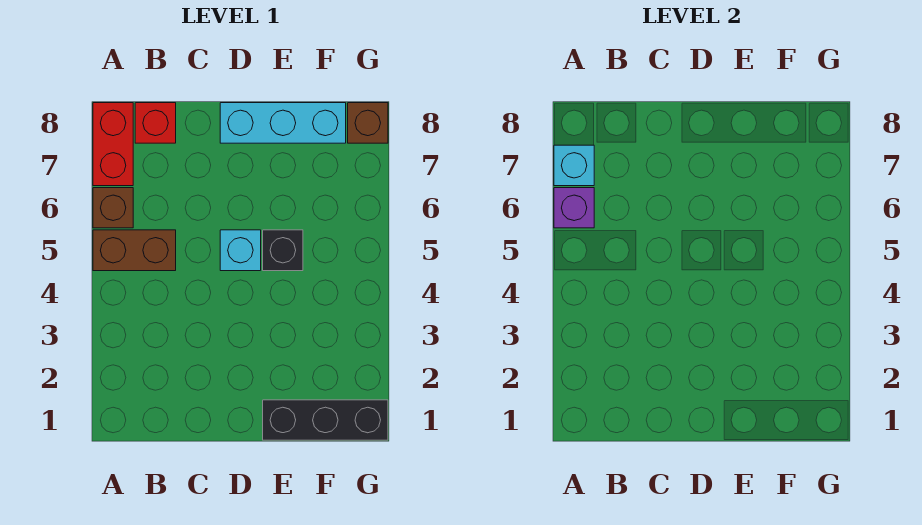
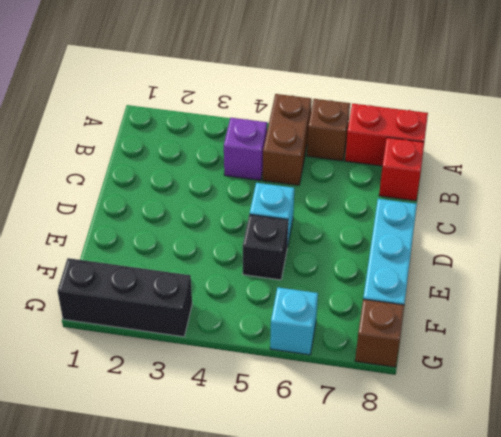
purple brick A6 level 2 -> purple brick B4 level 1
cyan brick A7 level 2 -> cyan brick G6 level 1
black brick E1:G1 level 1 -> black brick G1:G3 level 1

